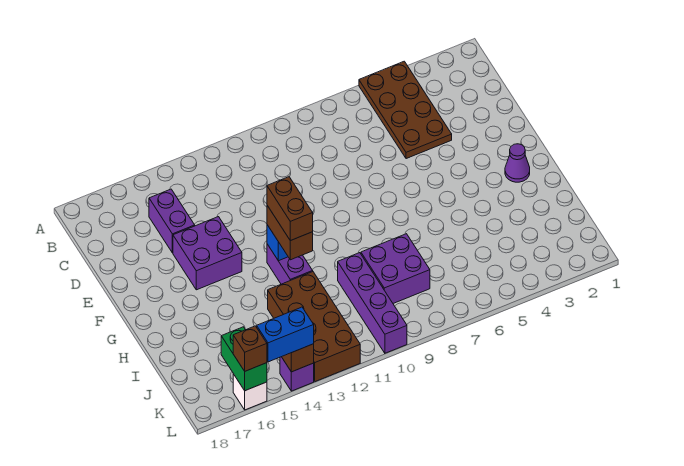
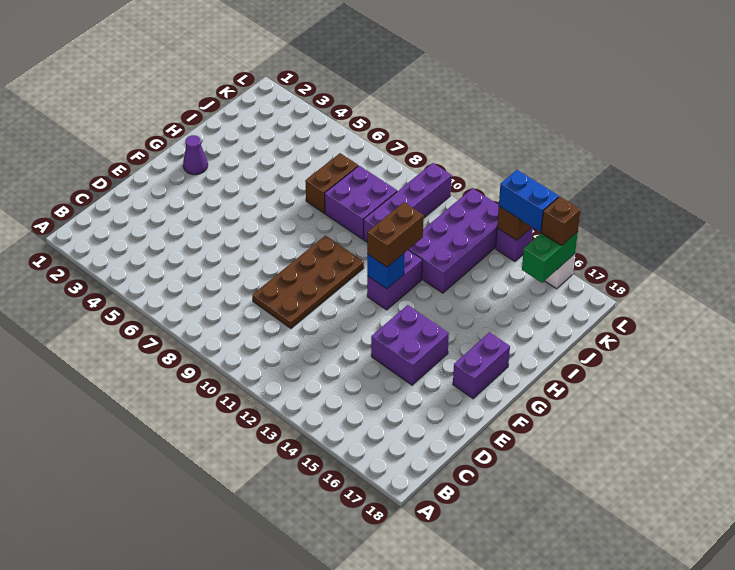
brown plate A4:D5 level 1 -> brown plate D9:G10 level 1
purple brick C15:D15 level 1 -> purple brick F17:G17 level 1
brown brick G12:H12 level 4 -> brown brick I7:J7 level 1
brown brick I12:L13 level 1 -> purple brick I12:L13 level 1

